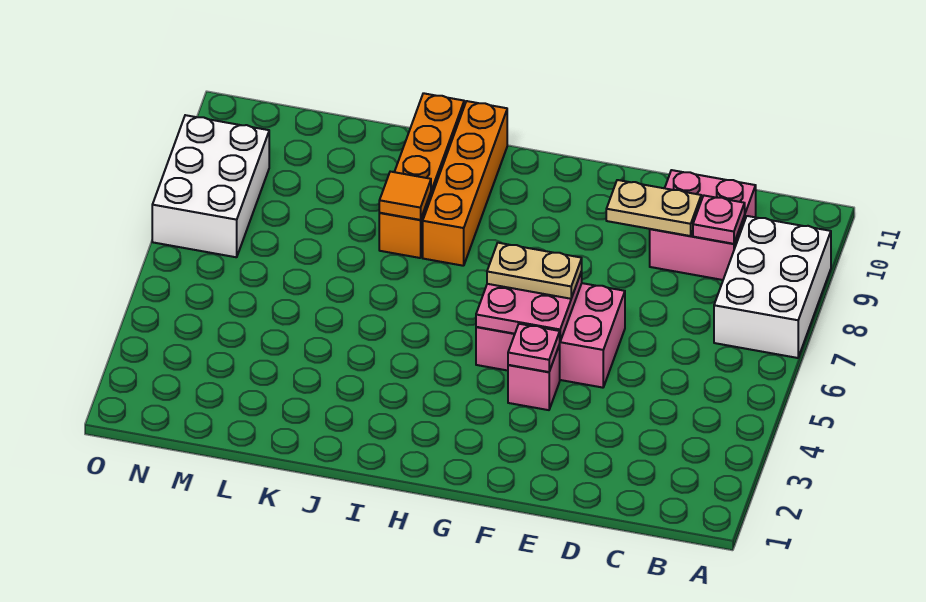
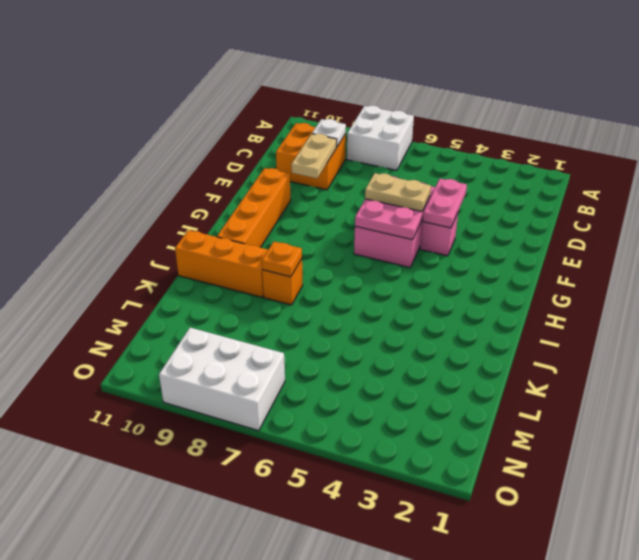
white brick A7:B9 level 1 -> white brick A7:B8 level 1
pink brick C9:D10 level 1 -> orange brick C9:D10 level 1
pink plate C9 level 2 -> white plate C9 level 2
pink plate F4 level 2 -> pink plate E4:F4 level 2
tan plate F6:G6 level 3 -> tan plate F5:F6 level 3
orange brick I8:I11 level 1 -> orange brick F10:I10 level 1
orange tile J8 level 2 -> orange plate J8 level 2

